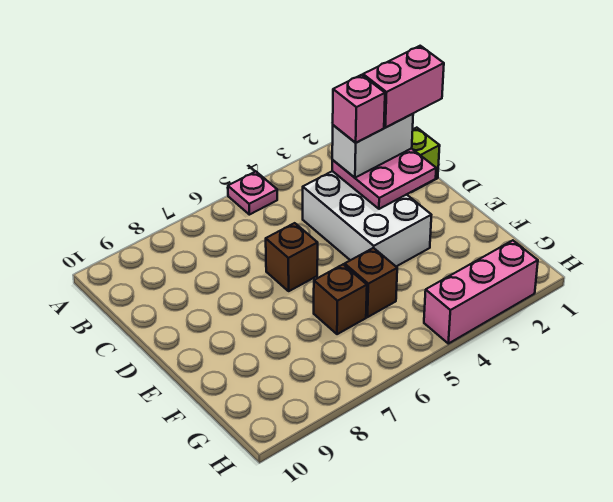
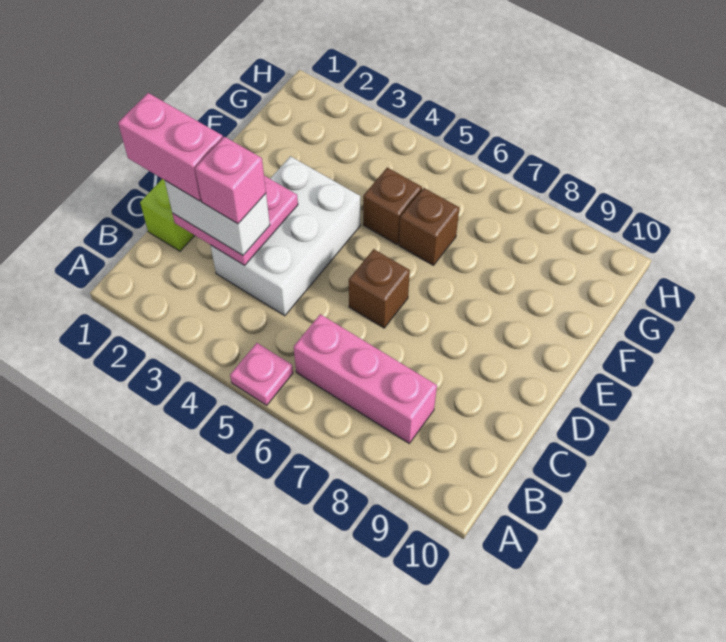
pink brick H2:H4 level 1 -> pink brick B6:B8 level 1

